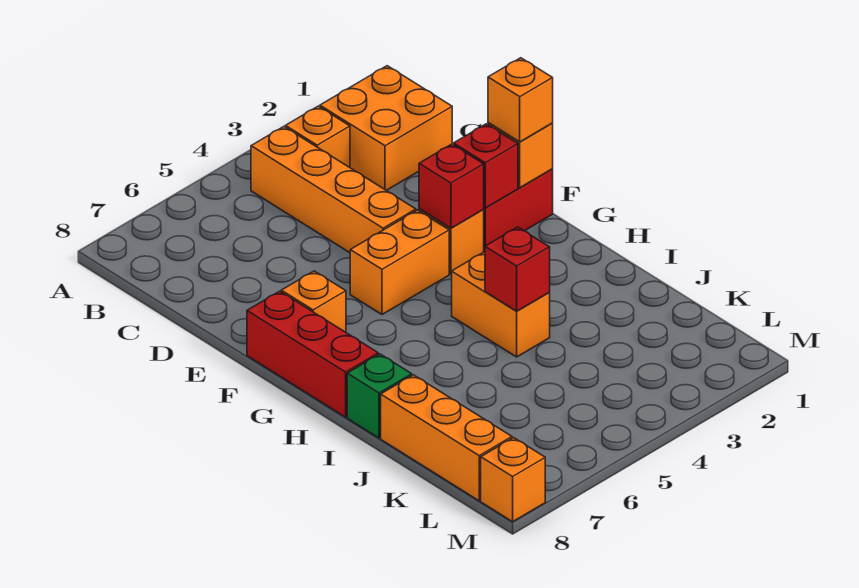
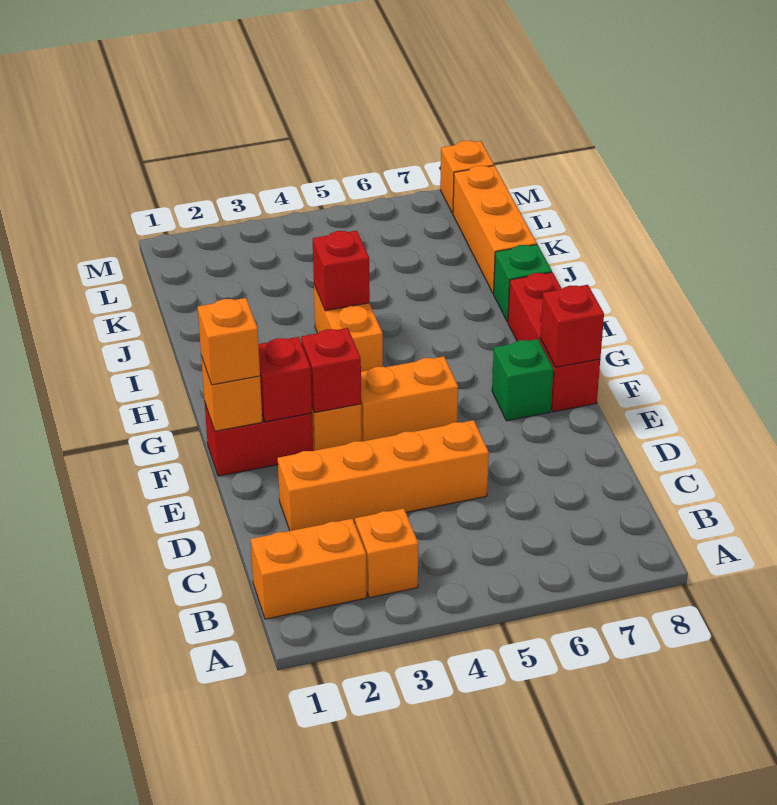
orange brick B1:C2 level 1 -> orange brick B1:B2 level 1
orange brick B4:E4 level 1 -> orange brick D2:D5 level 1
orange brick F7 level 1 -> green brick F7 level 1
none -> red brick F8 level 2

